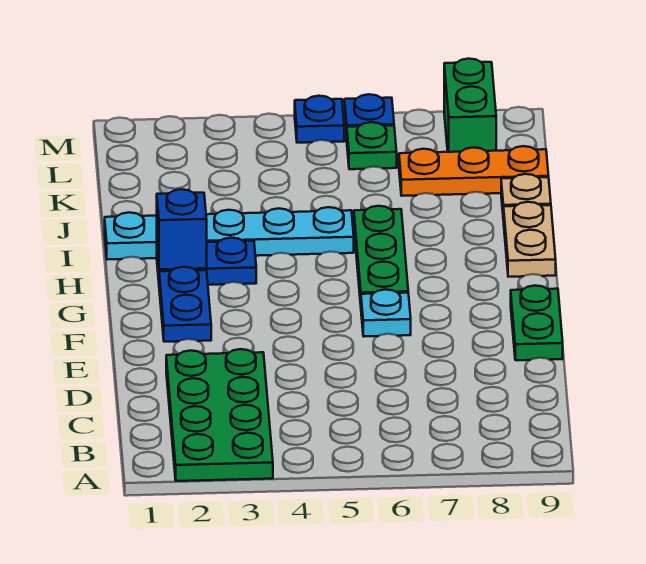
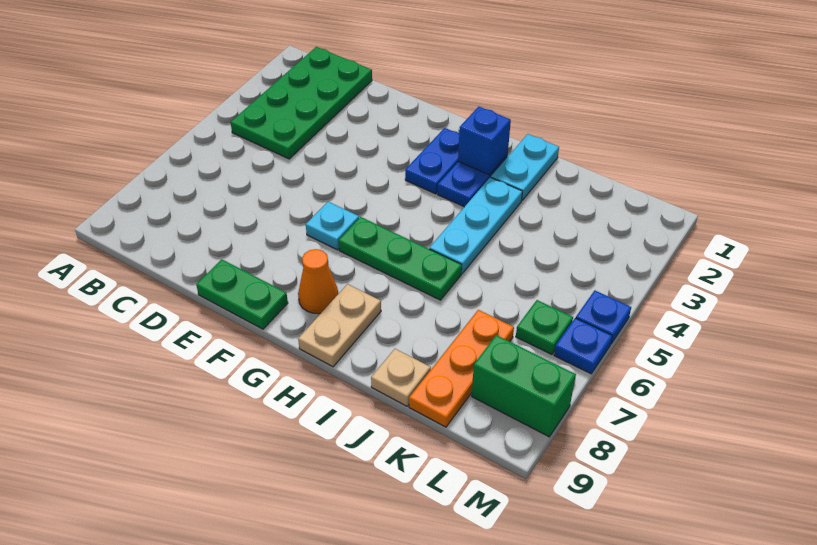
green plate A2:D3 level 1 -> green plate B1:C4 level 1
blue plate F2:G2 level 1 -> blue plate G2:G3 level 1
none -> orange cone G8 level 1
tan plate H9:I9 level 1 -> tan plate H8:H9 level 1

